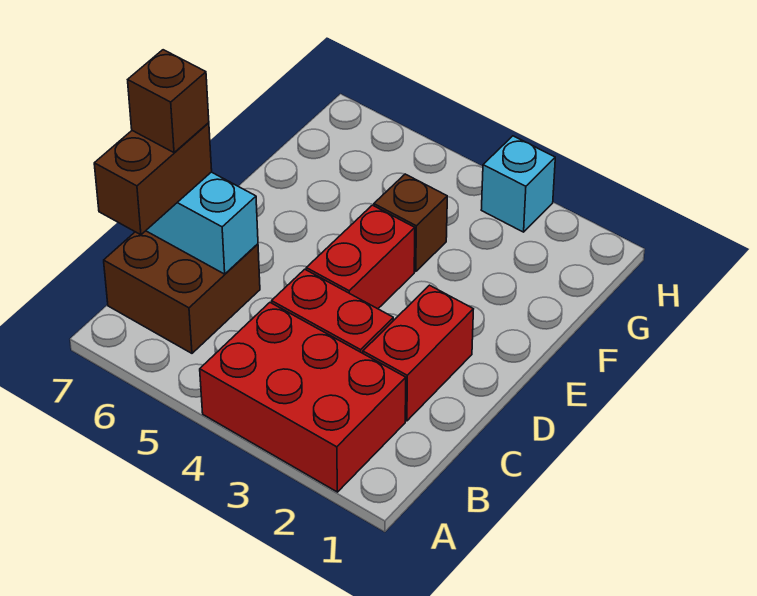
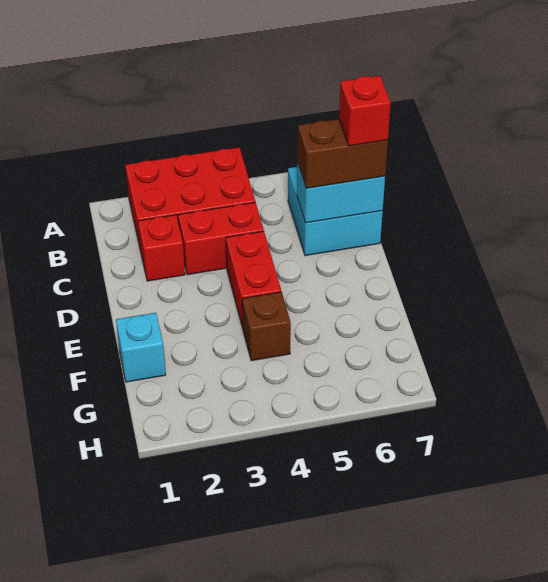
brown brick B6:C7 level 1 -> cyan brick B6:C7 level 1
brown brick B7:C7 level 3 -> brown brick C6:C7 level 3
red brick C2:D2 level 1 -> red brick C2 level 1
brown brick C7 level 4 -> red brick C7 level 4
cyan brick H3 level 1 -> cyan brick F1 level 1

